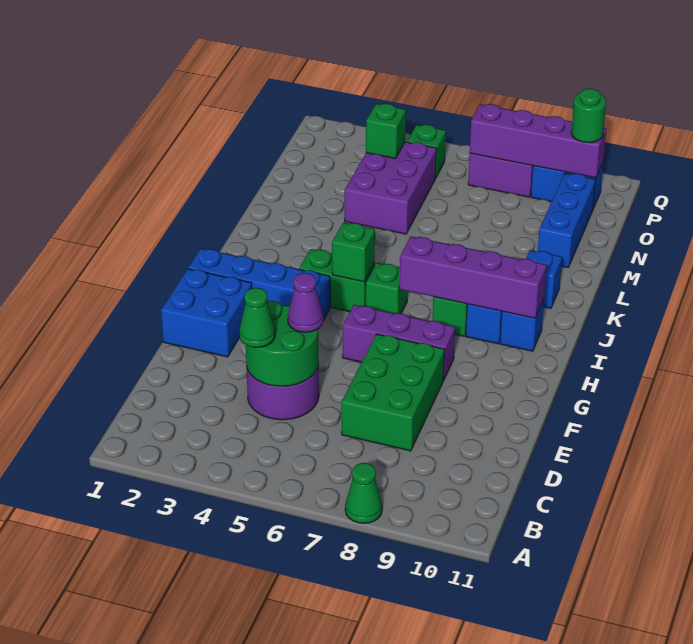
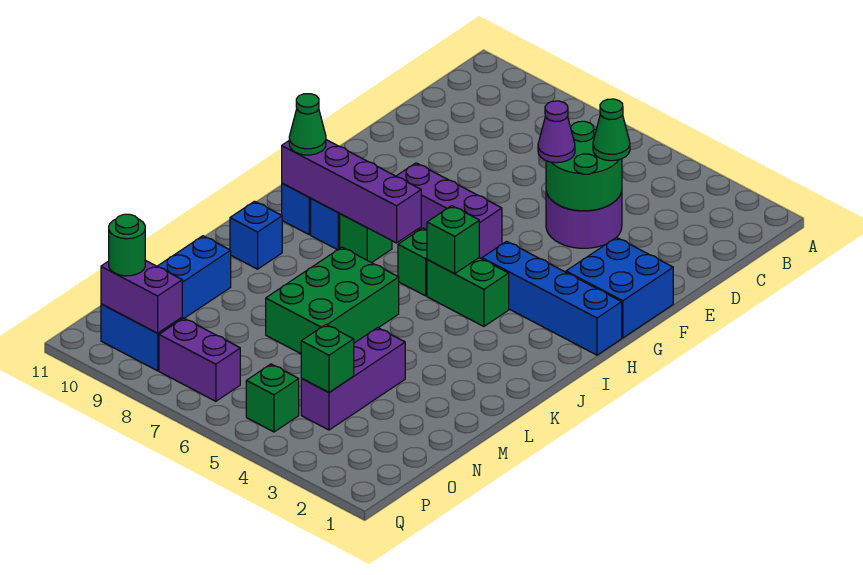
green cone A8 level 1 -> green cone I10 level 3
green brick D7:F8 level 1 -> green brick K6:M7 level 1
purple brick M4:O5 level 1 -> purple brick M4:O4 level 1
purple brick P7:P10 level 2 -> purple brick P9:P10 level 2

